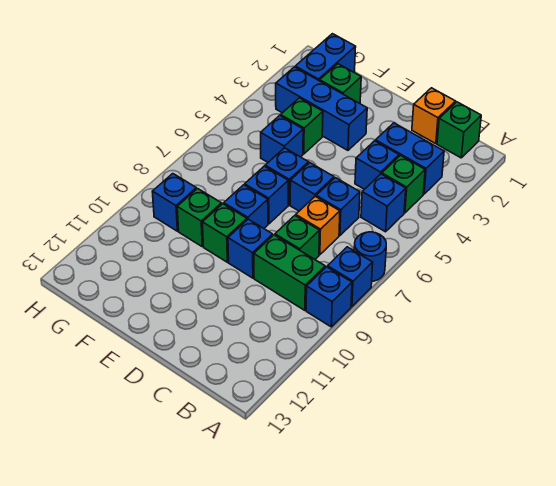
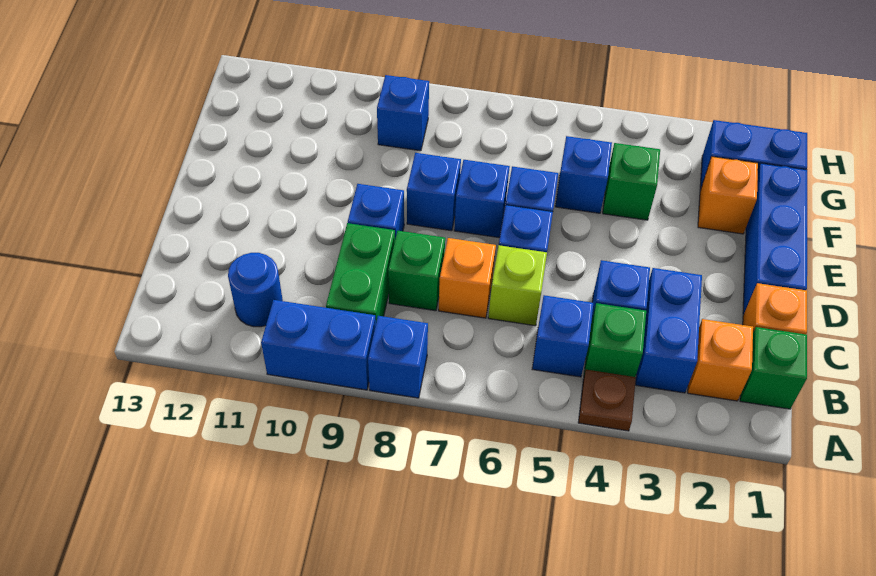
none -> brown plate A4 level 1
blue round brick A7 level 1 -> blue round brick B11 level 1
blue brick A9 level 1 -> blue brick A9:A10 level 1
none -> orange brick B2 level 1
blue brick C6 level 1 -> lime brick C6 level 1
blue brick E3:G3 level 1 -> blue brick D1:F1 level 1
green brick E9 level 1 -> none
green brick F2 level 1 -> orange brick F2 level 1
green brick F9 level 1 -> none

